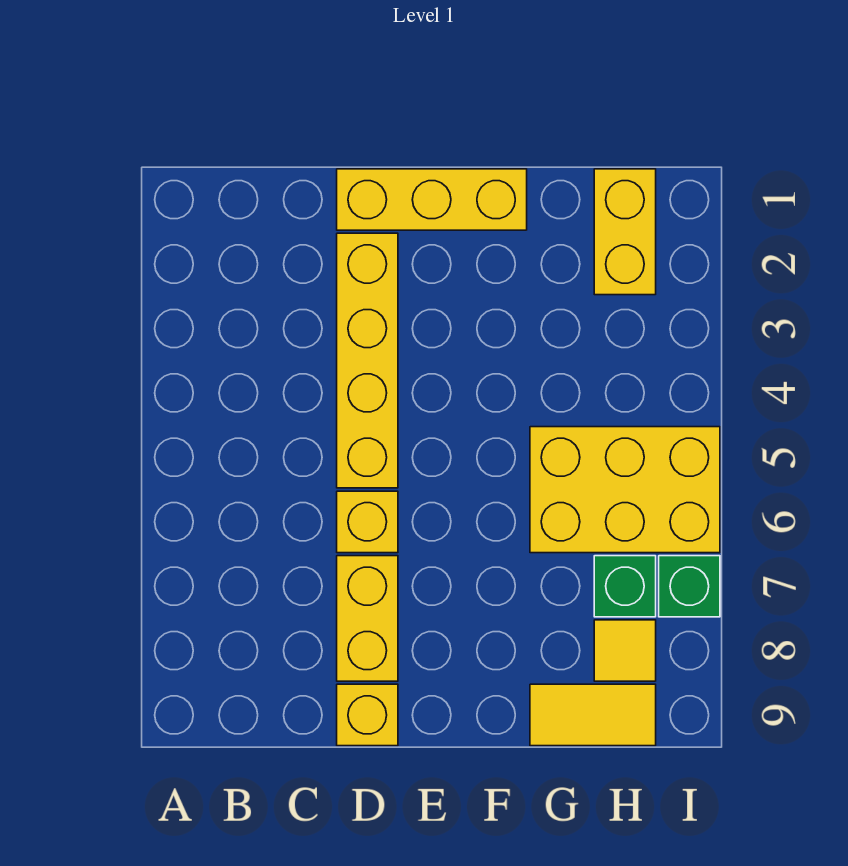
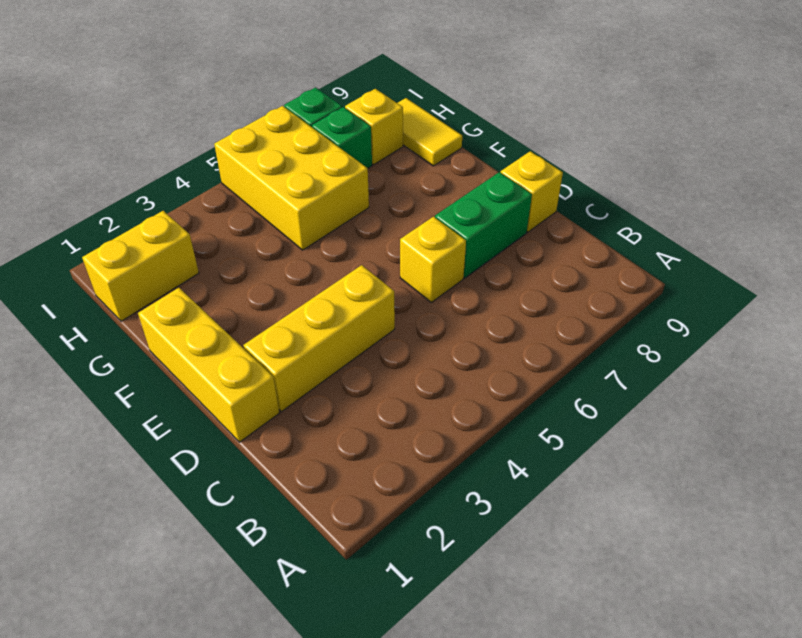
yellow brick D2:D5 level 1 -> yellow brick D2:D4 level 1
yellow brick D7:D8 level 1 -> green brick D7:D8 level 1
yellow tile H8 level 1 -> yellow brick H8 level 1

